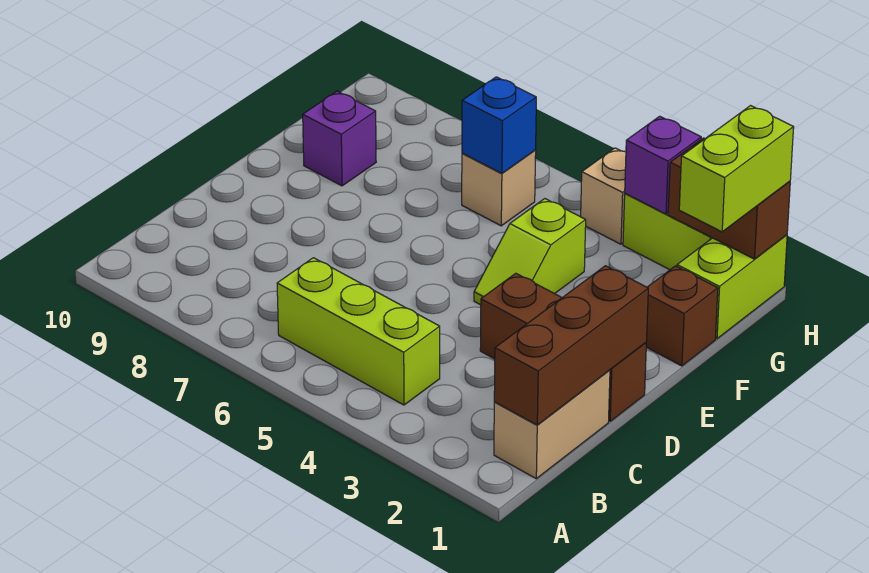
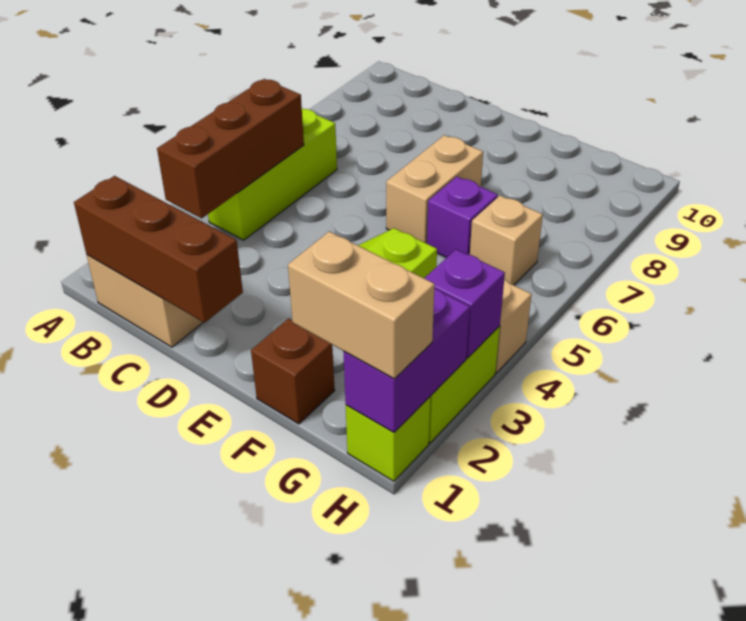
brown brick D1:D3 level 1 -> brown brick B3:B5 level 2
none -> tan brick E6:E7 level 1
purple brick F9 level 1 -> purple brick F6 level 1
lime brick G1:H1 level 1 -> lime brick H1 level 1
lime brick G1:H1 level 3 -> tan brick G1:H1 level 3
blue brick G6 level 2 -> none
brown brick H1:H2 level 2 -> purple brick H1:H2 level 2

